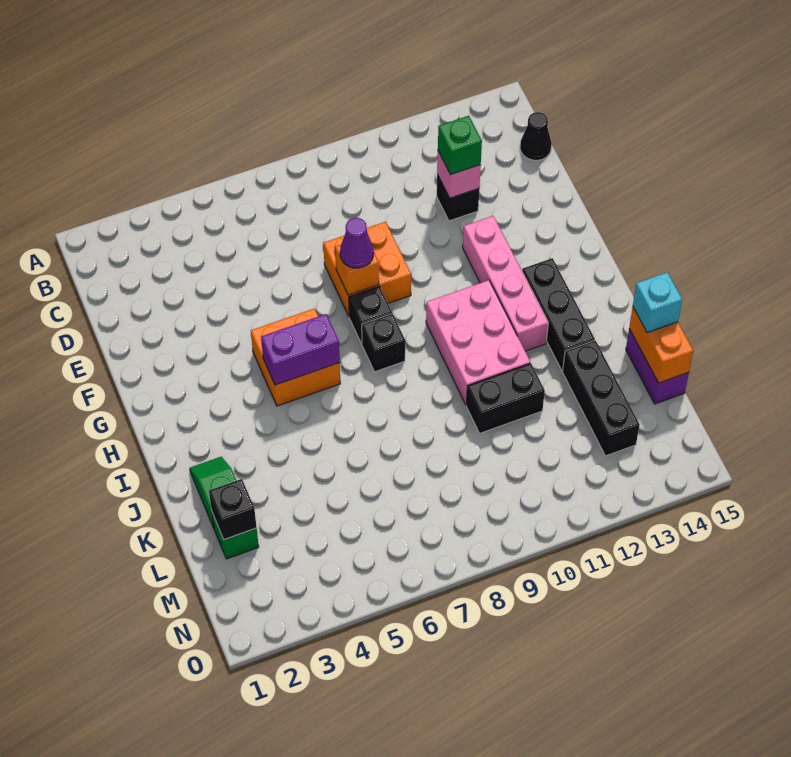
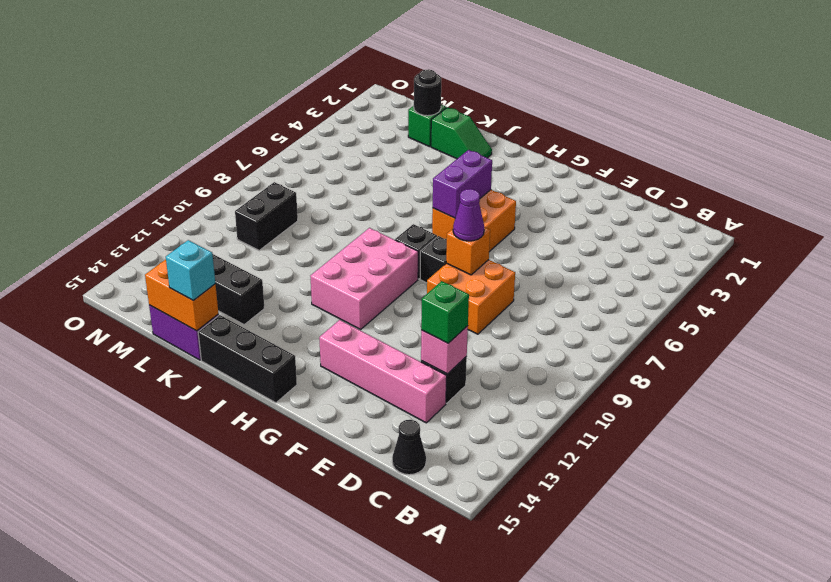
pink brick F12:I12 level 1 -> pink brick D13:G13 level 1
pink brick H10:J11 level 1 -> pink brick H9:I11 level 1
black brick H13:J13 level 1 -> black brick H15:J15 level 1
black brick K10:K11 level 1 -> black brick M9:M10 level 1
black brick L2 level 2 -> black round brick L2 level 2

